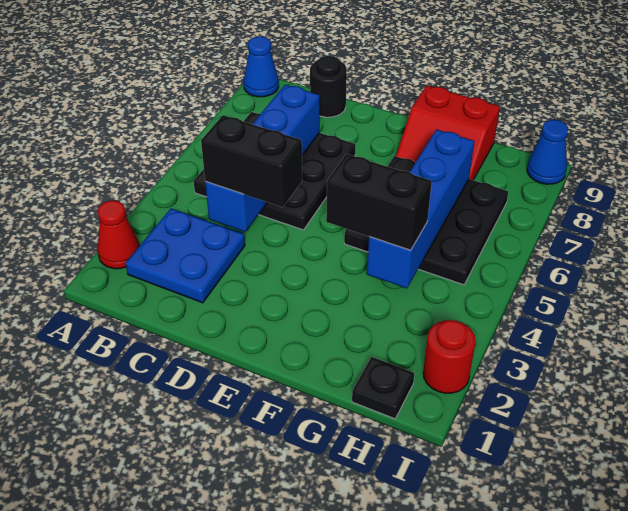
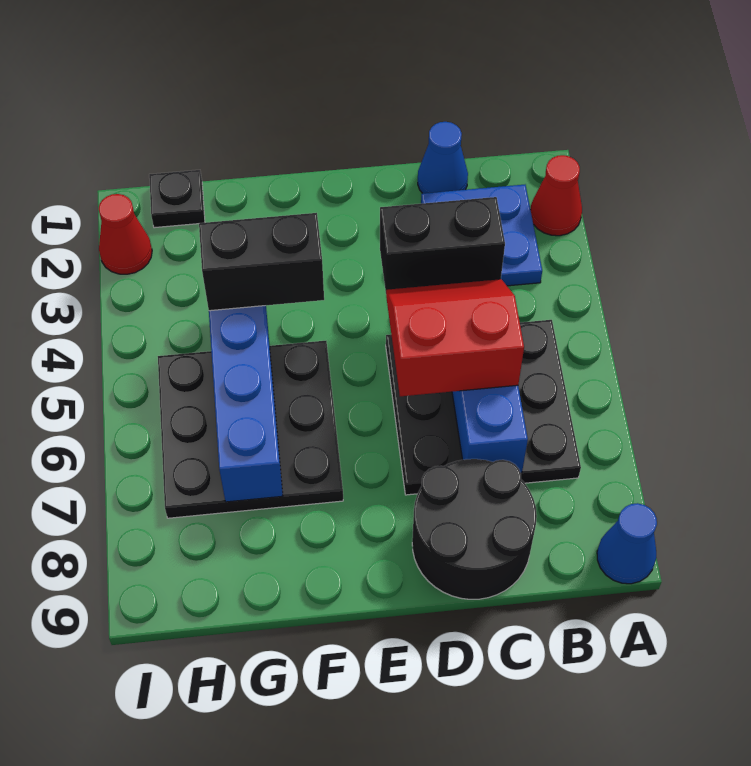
black round brick C9 level 1 -> black round brick C8:D9 level 1
red slope F8:G9 level 1 top 9 -> red slope C5:D6 level 3 top 6
red round brick I2 level 1 -> red cone I2 level 1
blue cone I9 level 1 -> blue cone C1 level 1

